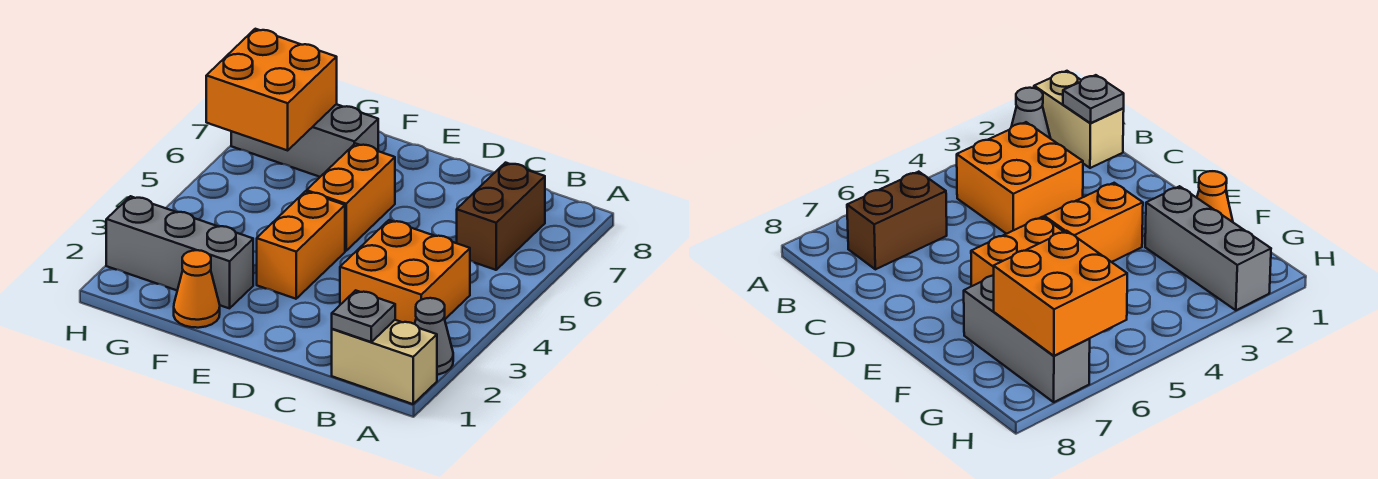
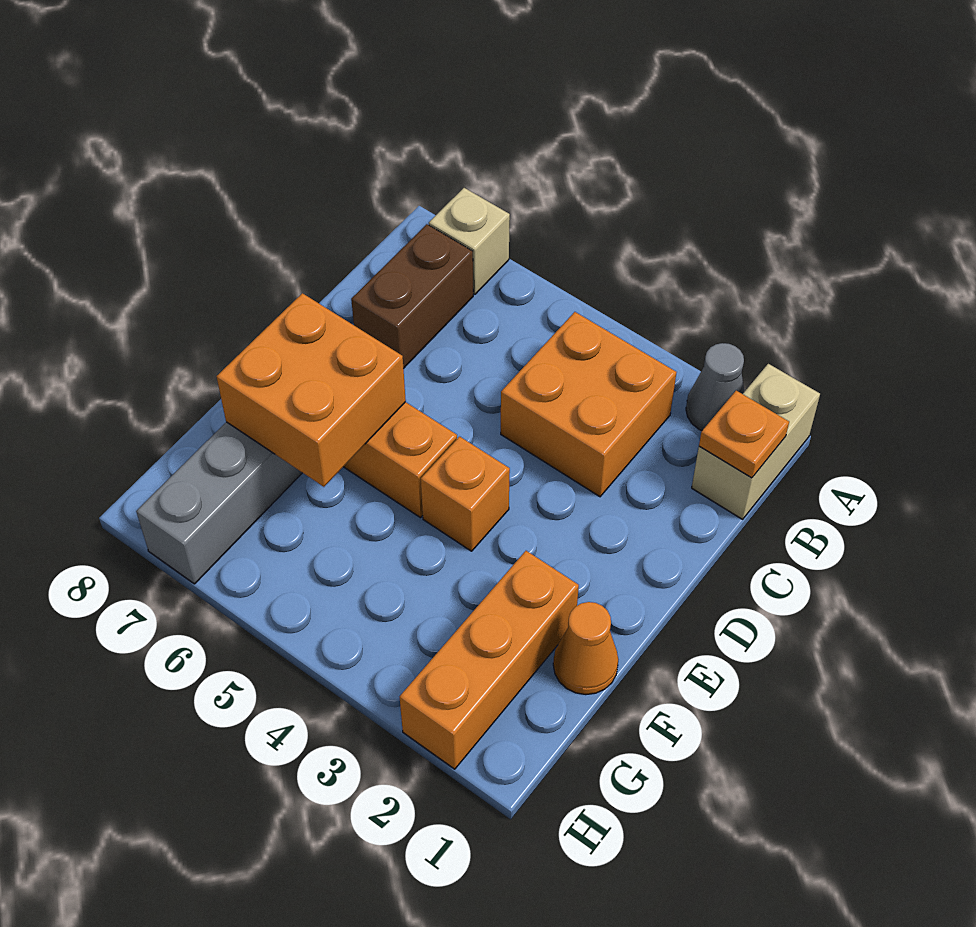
none -> tan brick A7 level 1
grey plate B1 level 2 -> orange plate B1 level 2
brown brick B6:B7 level 1 -> brown brick B7:C7 level 1
orange brick E3:E4 level 1 -> orange brick E4 level 1
grey brick F2:H2 level 1 -> orange brick F2:H2 level 1
orange brick G6:H7 level 2 -> orange brick E6:F7 level 2

